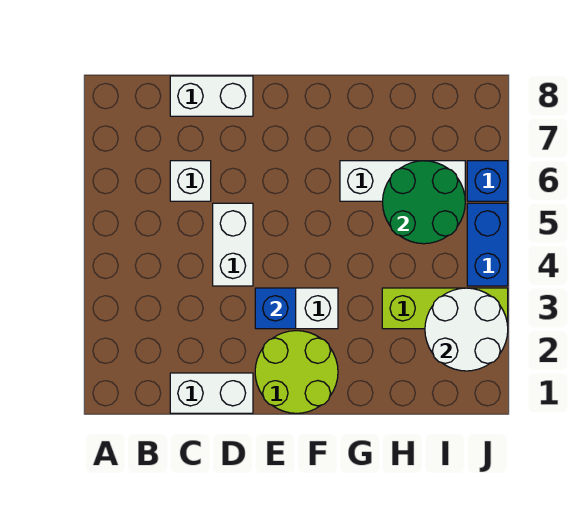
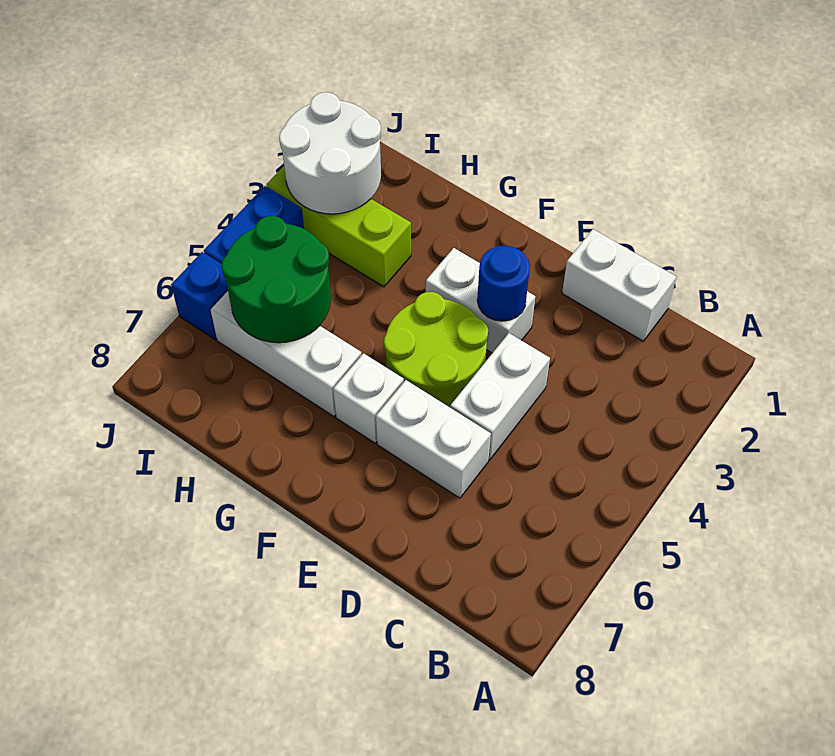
white brick C6 level 1 -> white brick F6 level 1
white brick C8:D8 level 1 -> white brick D6:E6 level 1
lime round brick E1:F2 level 1 -> lime round brick E4:F5 level 1
blue brick E3 level 2 -> blue round brick E3 level 2

